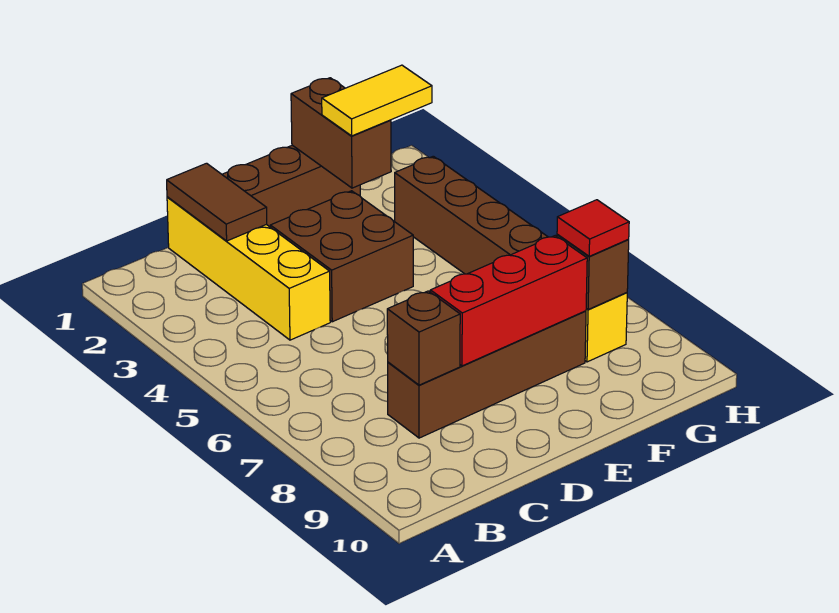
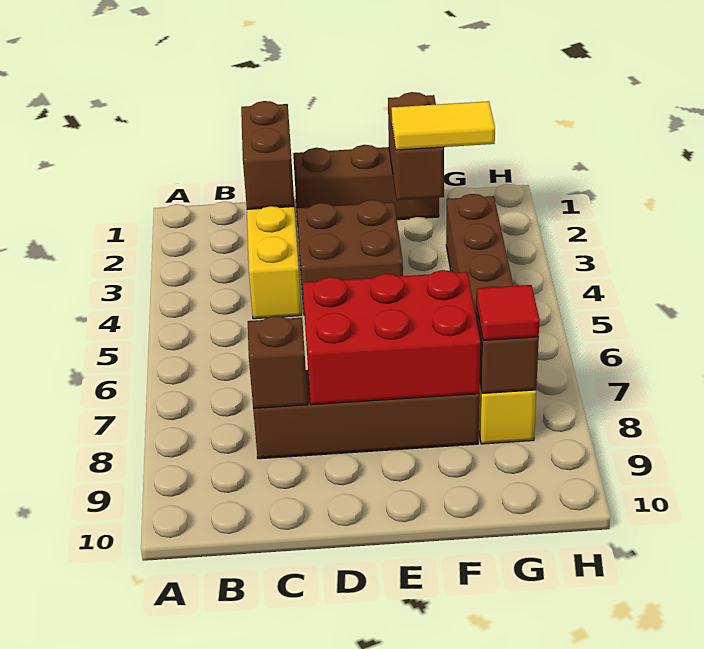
brown tile C1:C2 level 2 -> brown brick C1:C2 level 2
red brick D8:F8 level 2 -> red brick D7:F8 level 2

